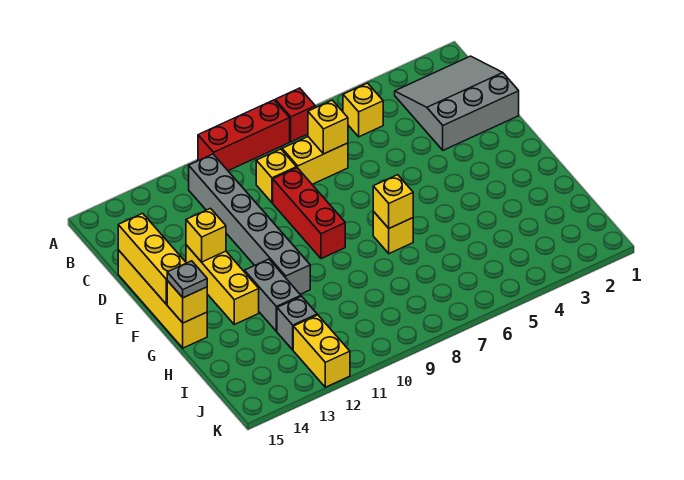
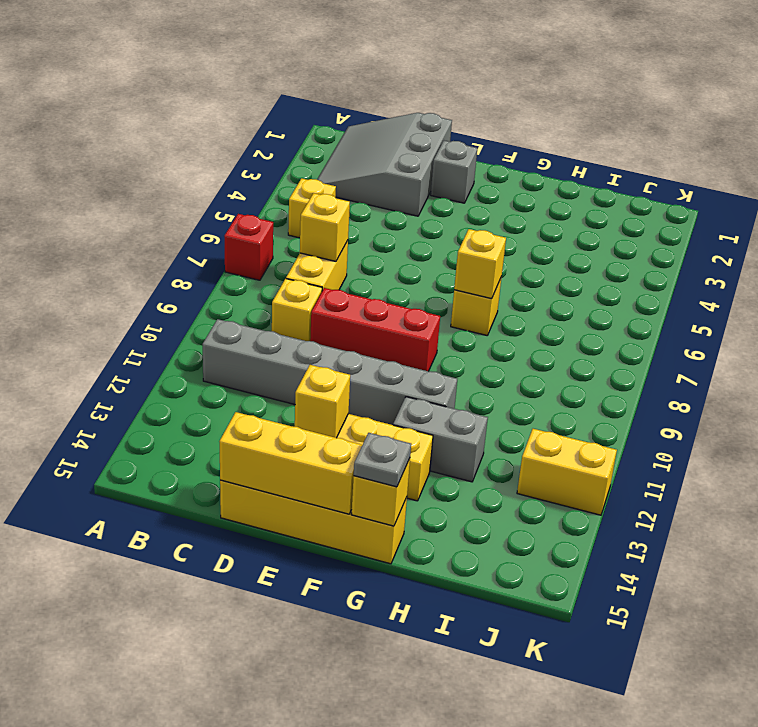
red brick A8:A10 level 1 -> none
grey brick I12 level 1 -> grey brick E2 level 1

